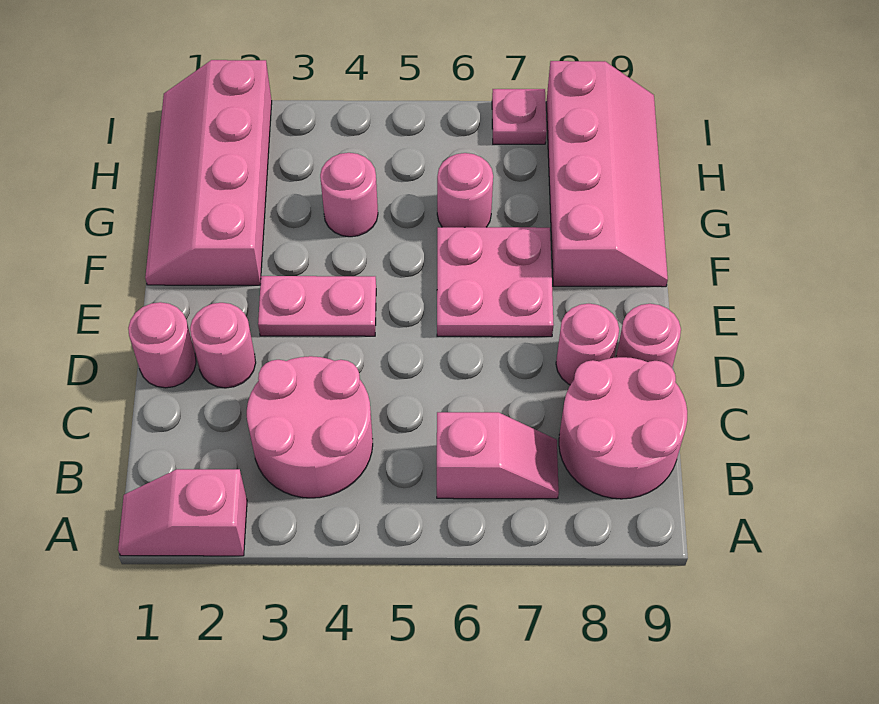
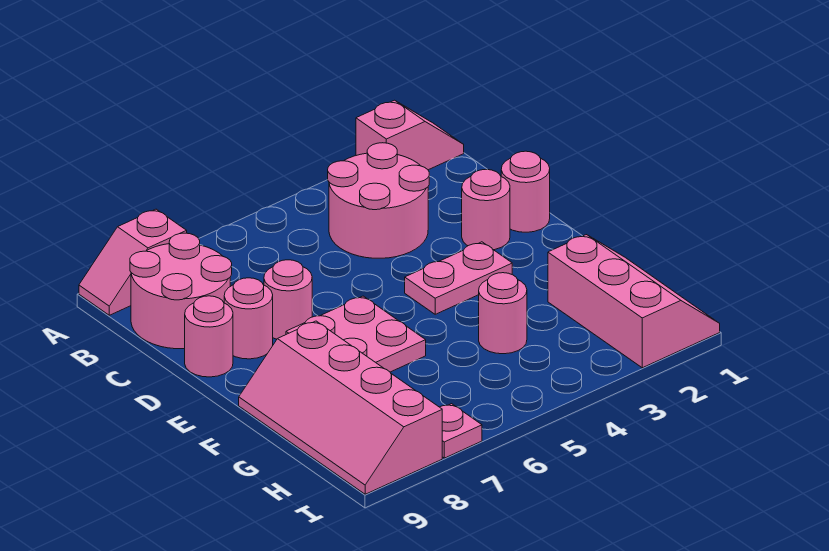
pink slope B6:B7 level 1 top 6 -> pink slope A8:A9 level 1 top 8
pink slope F1:I2 level 1 top 2 -> pink slope G1:I2 level 1 top 2
pink round brick G6 level 1 -> pink round brick D7 level 1

